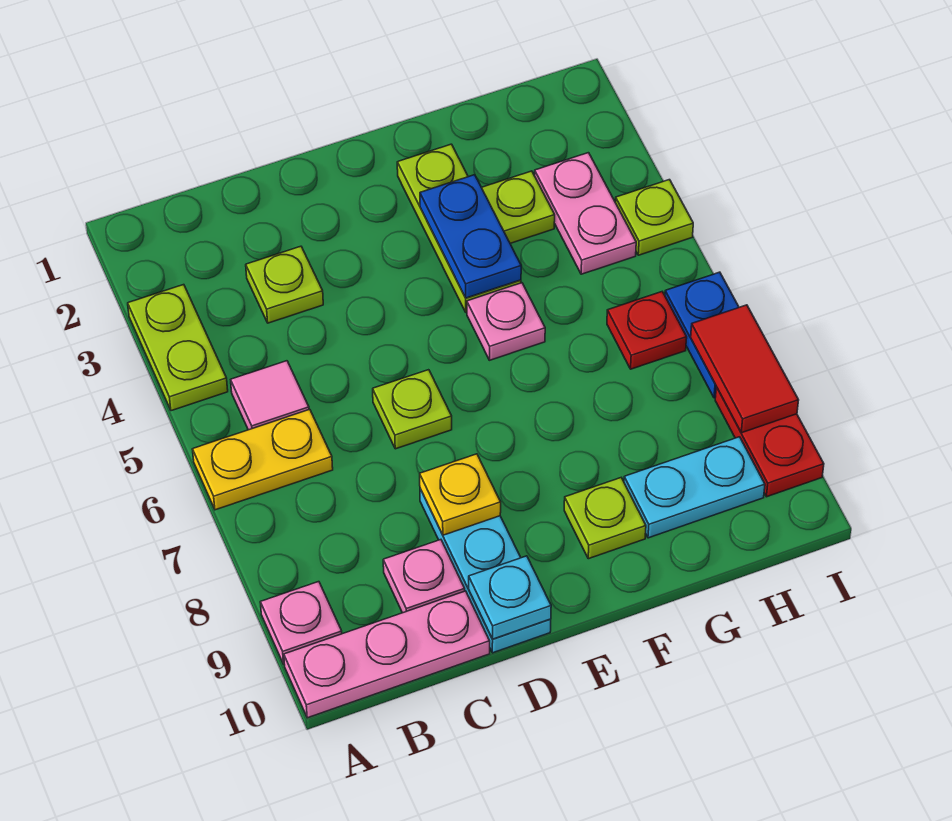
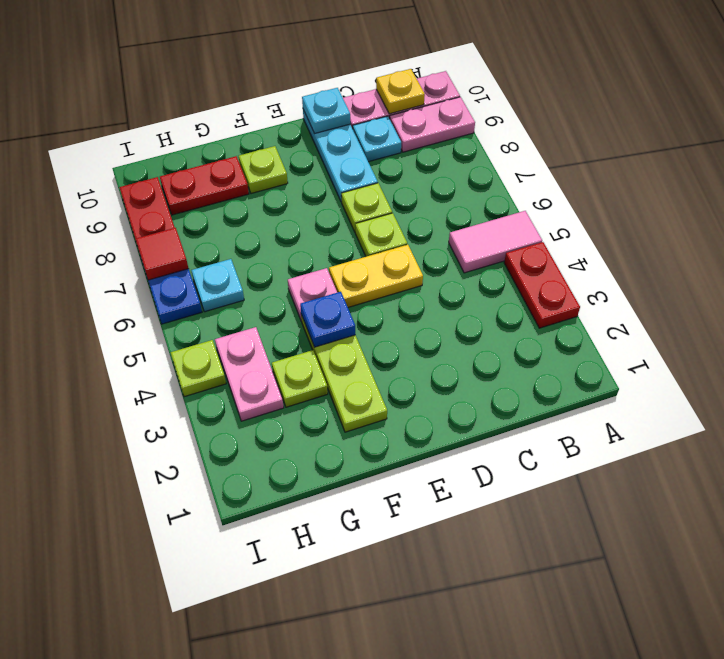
lime plate A3:A4 level 1 -> red plate A3:A4 level 1
yellow plate A6:B6 level 1 -> yellow plate D5:E5 level 1
pink plate A9 level 1 -> pink plate A9:B9 level 1
pink tile B5 level 1 -> pink tile A5:B5 level 1
lime plate C3 level 1 -> lime plate D7 level 1
pink plate C9 level 1 -> cyan plate C9 level 1
yellow plate D8 level 2 -> yellow plate B10 level 2
blue plate F3:F4 level 2 -> blue plate F4 level 2
cyan plate G9:H9 level 1 -> red plate G9:H9 level 1
red plate H6 level 1 -> cyan plate H6 level 1
red tile I7:I8 level 2 -> red tile I7 level 2

